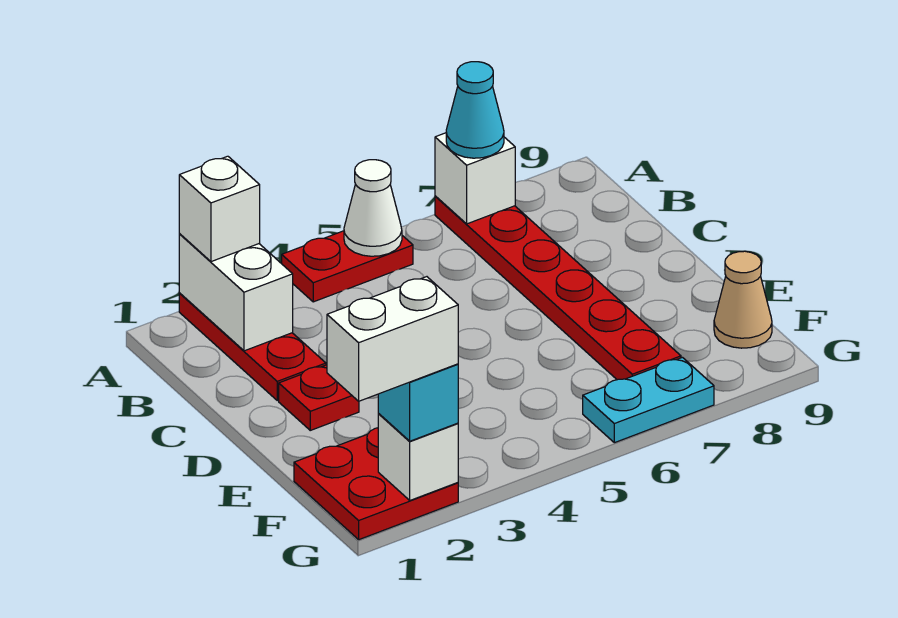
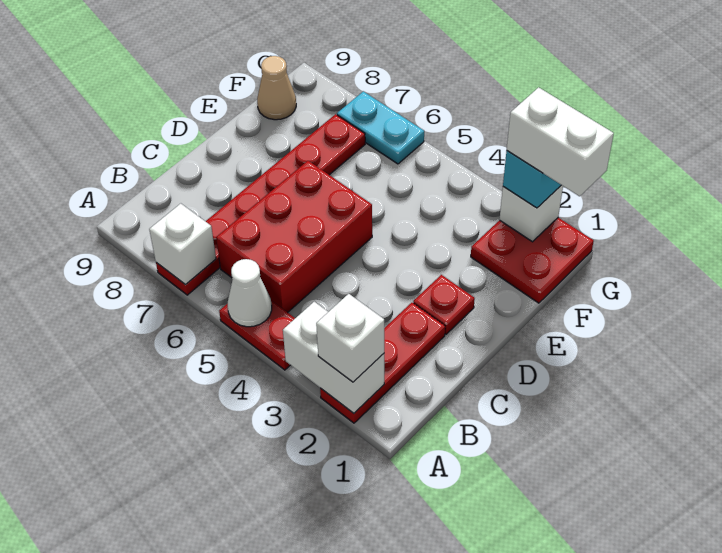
white brick A2:B2 level 2 -> white brick A2:A3 level 2
cyan cone A7 level 3 -> none
none -> red brick B5:D6 level 1

